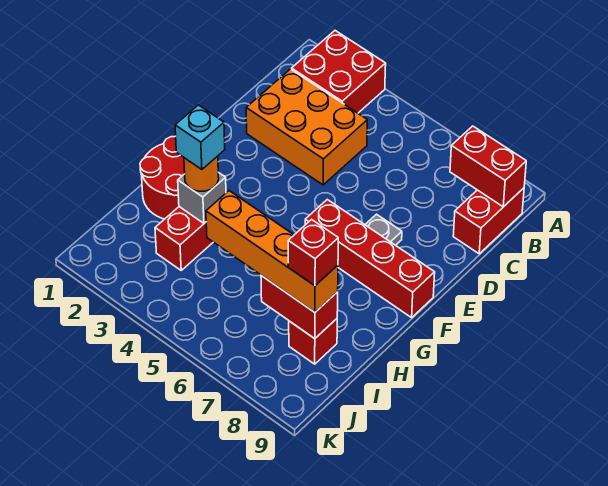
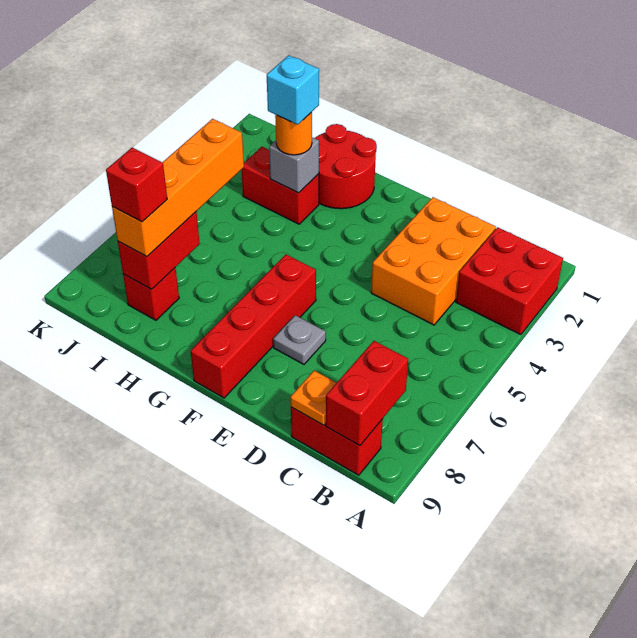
none -> orange plate C9 level 2

